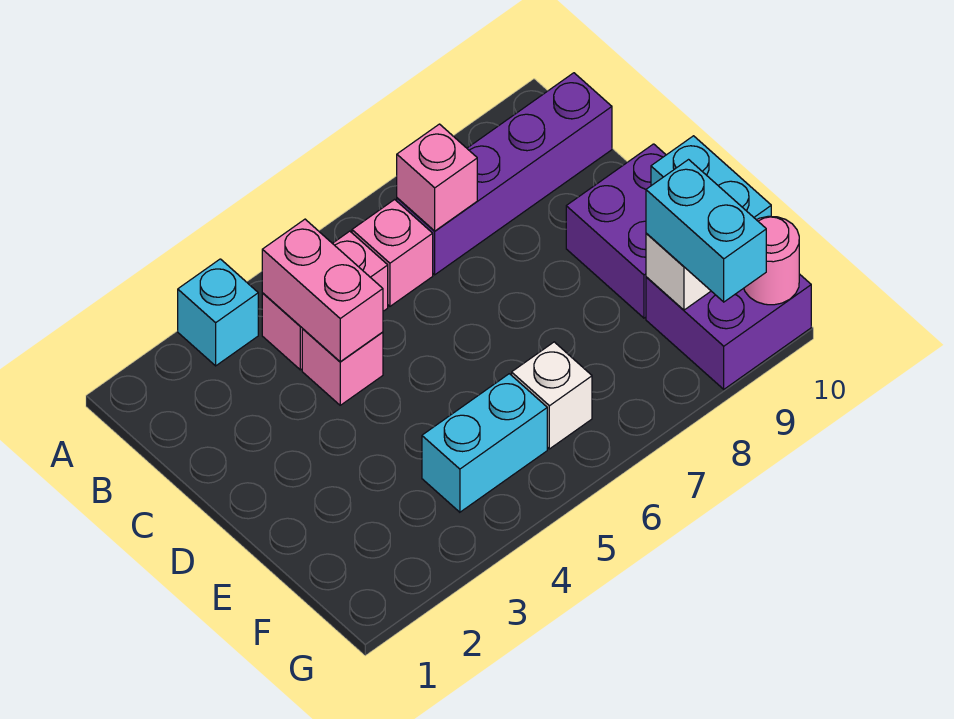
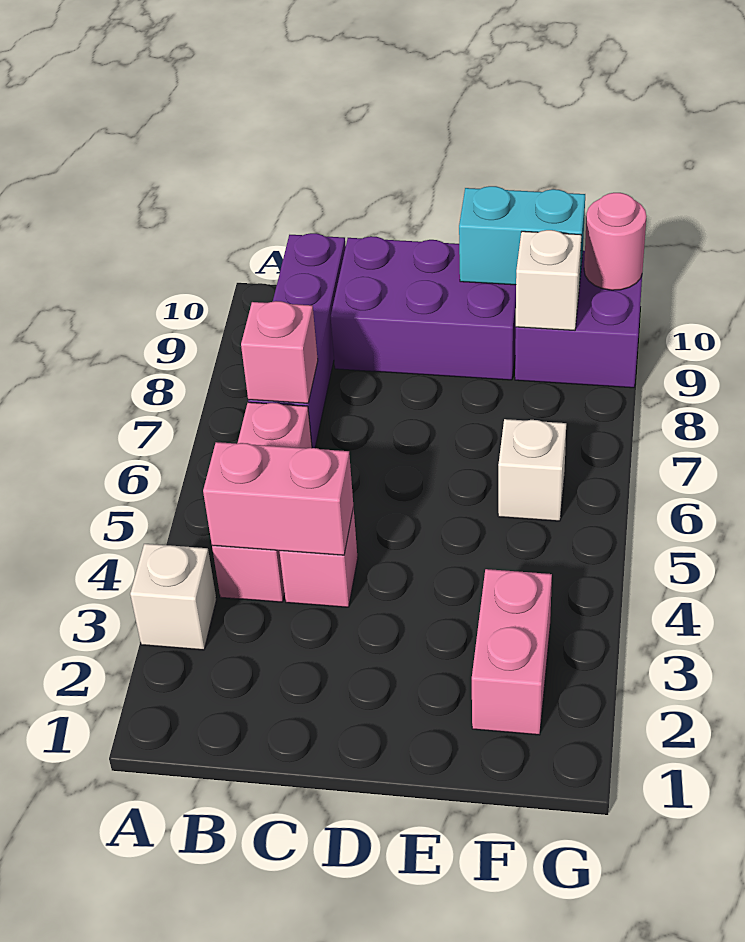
cyan brick A3 level 1 -> white brick A3 level 1
purple brick D9:E10 level 1 -> purple brick C9:E10 level 1
none -> pink brick F2:F3 level 1
cyan brick F4:F5 level 1 -> none
cyan brick F9:G9 level 3 -> none

